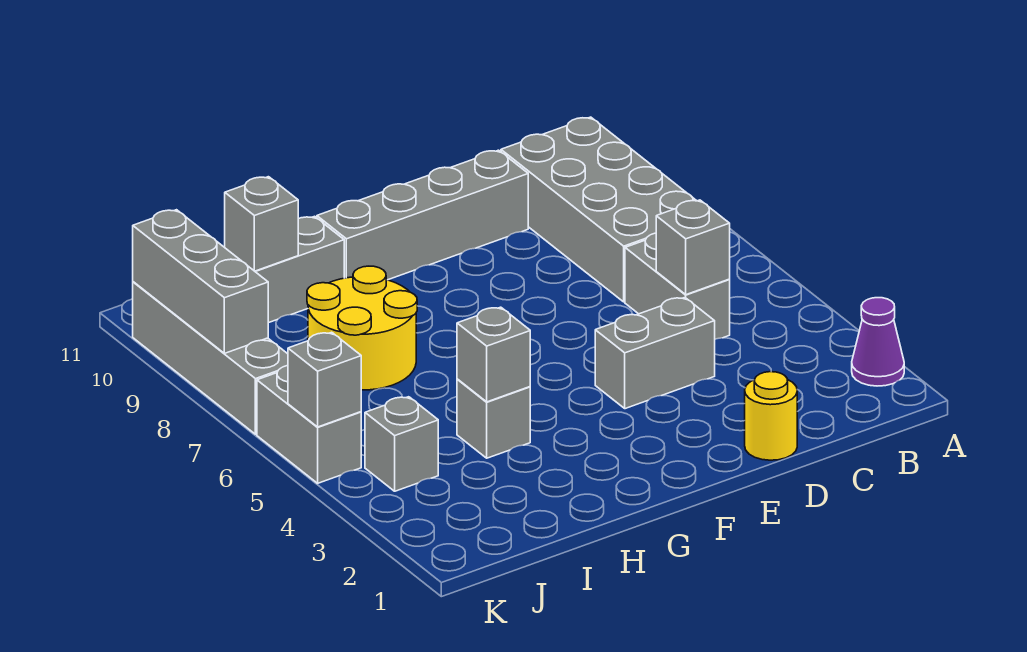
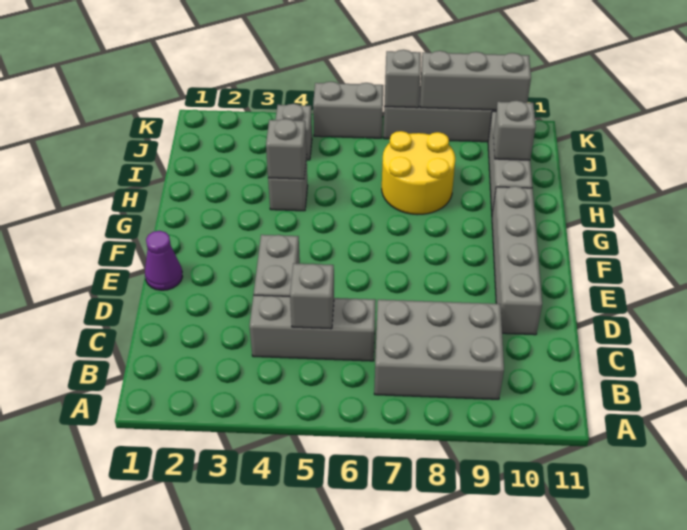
purple cone A2 level 1 -> purple cone E1 level 1
grey brick B7:C10 level 1 -> grey brick B7:C9 level 1
grey brick C5:C6 level 1 -> grey brick C4:C6 level 1
yellow round brick D1 level 1 -> none
grey brick K5 level 2 -> grey brick K7 level 2

